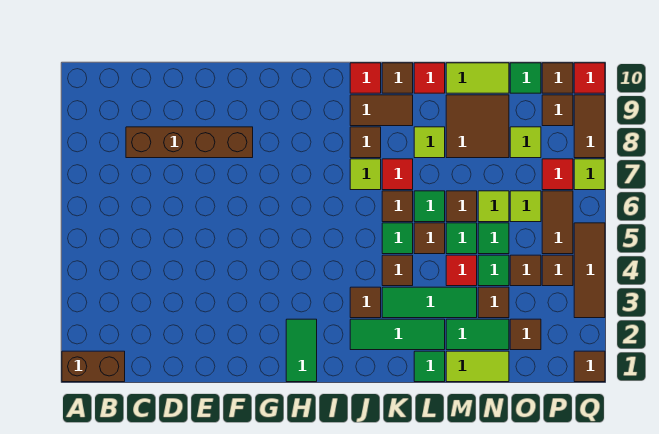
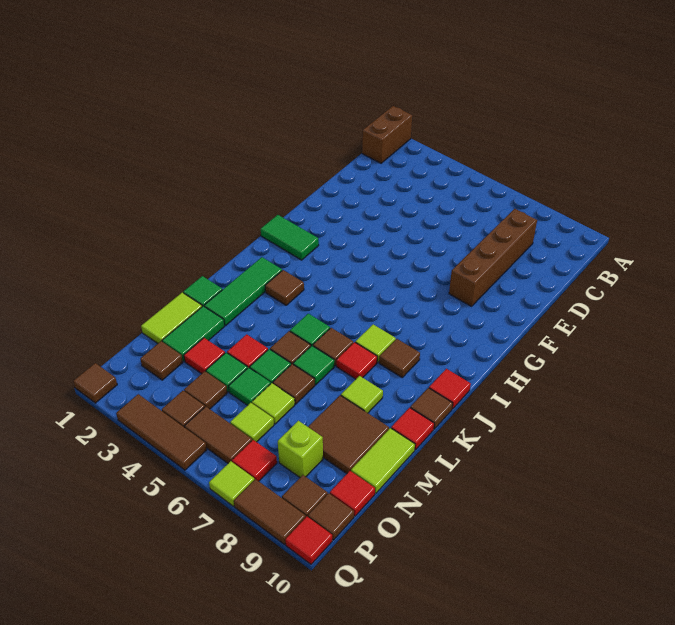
brown tile J9:K9 level 1 -> none
green tile K3:M3 level 1 -> none
brown tile K4 level 1 -> none
brown tile N3 level 1 -> red tile N3 level 1
lime tile O8 level 1 -> lime brick O8 level 1
green tile O10 level 1 -> red tile O10 level 1

